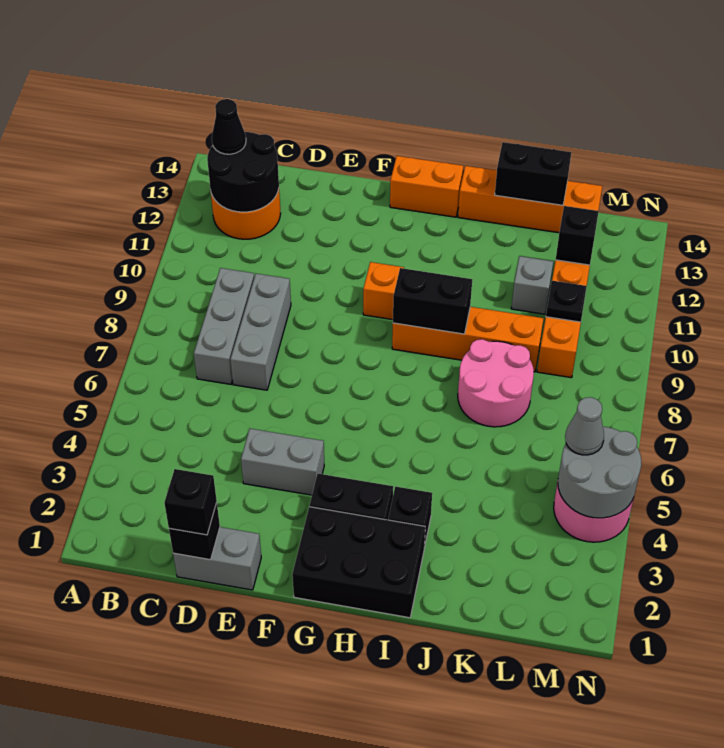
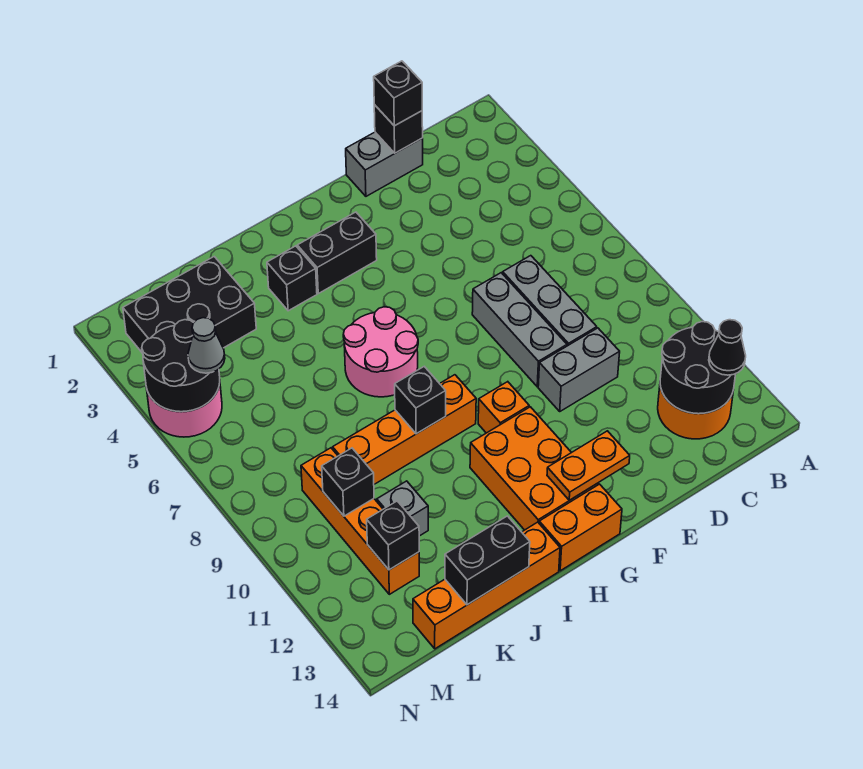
grey brick C7:C9 level 1 -> grey brick E7:E9 level 1
grey brick E4:F4 level 1 -> grey brick D10:E10 level 1
none -> orange plate F13:G13 level 2
black brick G1:I2 level 1 -> black brick K2:M3 level 1
none -> orange brick G11:H13 level 1
black brick H9:I9 level 2 -> black brick I9 level 2
pink round brick J7:K8 level 1 -> pink round brick H6:I7 level 1
black plate L10 level 2 -> black brick L10 level 2
grey round brick M4:N5 level 2 -> black round brick M4:N5 level 2

